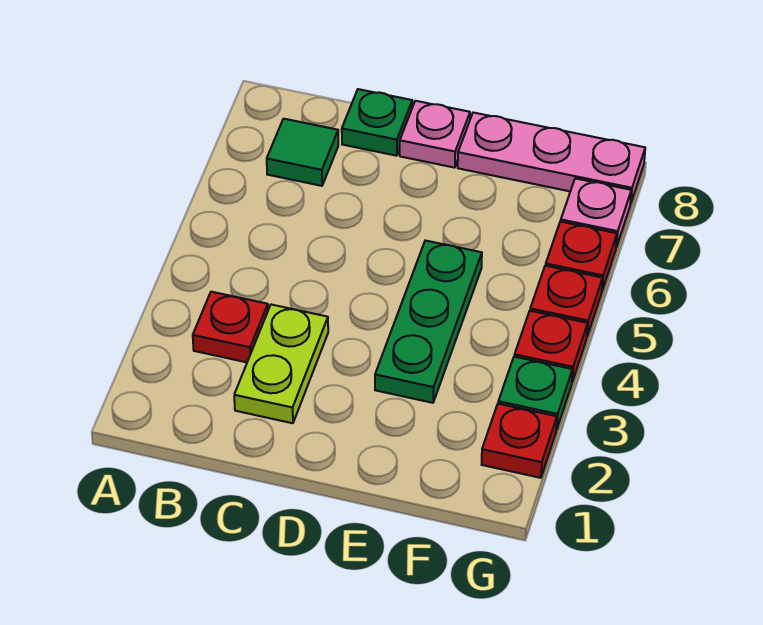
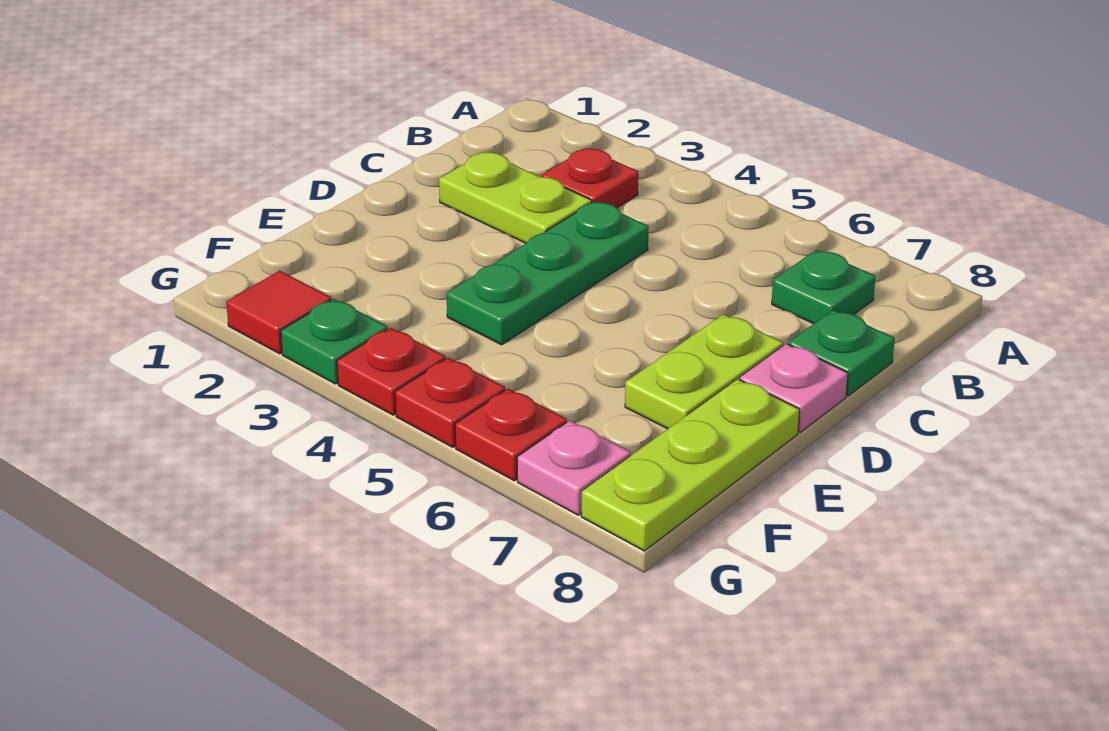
green tile B7 level 1 -> green plate B7 level 1
none -> lime plate D7:E7 level 1
green plate E3:E5 level 1 -> green plate C4:E4 level 1
pink plate E8:G8 level 1 -> lime plate E8:G8 level 1
red plate G2 level 1 -> red tile G2 level 1

